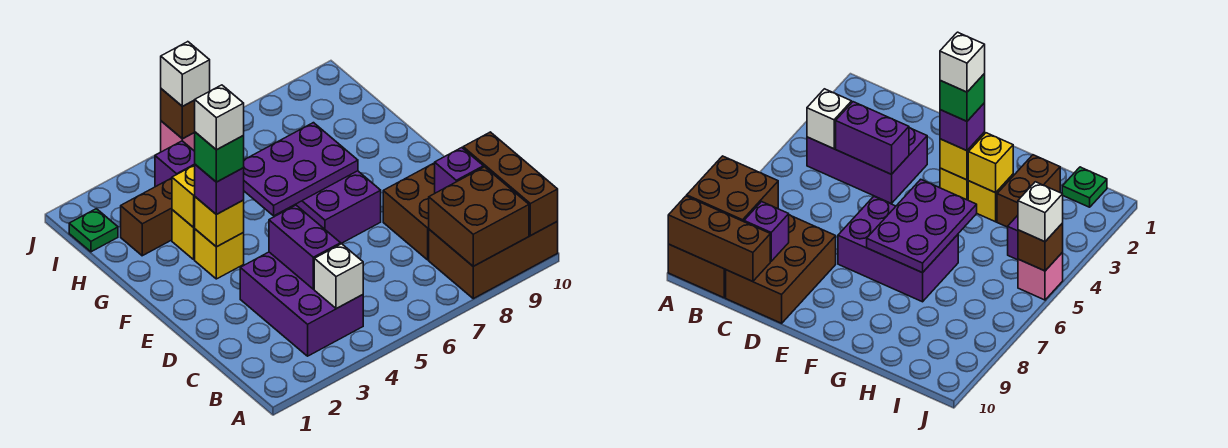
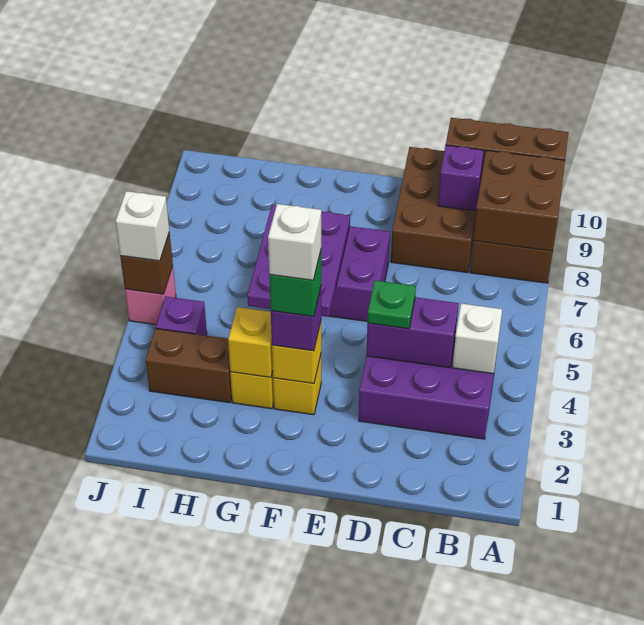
brown brick H2:H3 level 1 -> brown brick H3:I3 level 1
green plate I1 level 1 -> green plate D4 level 3

